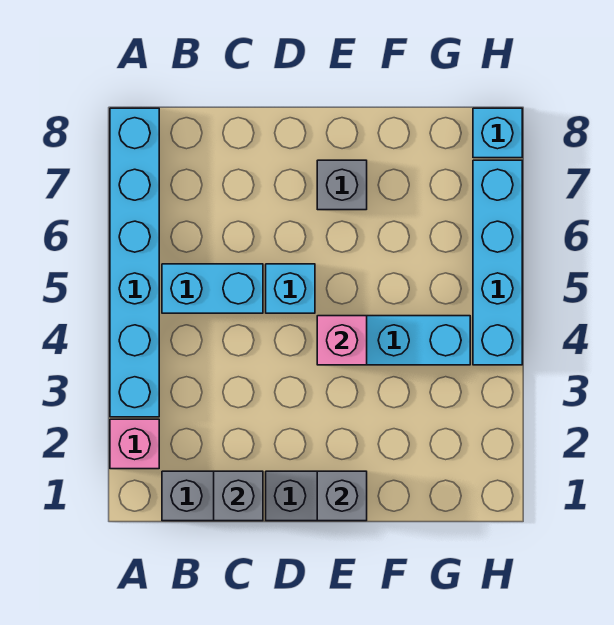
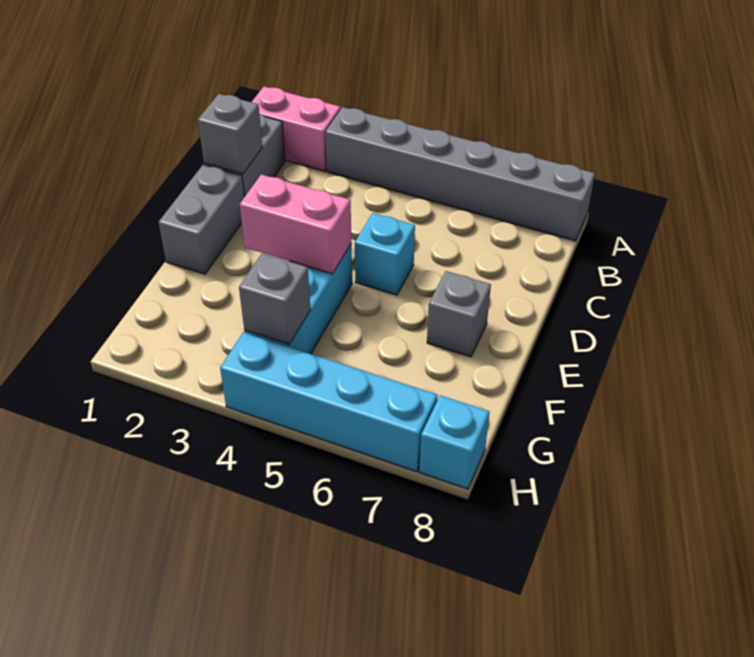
pink brick A2 level 1 -> pink brick A1:A2 level 1
cyan brick A3:A8 level 1 -> grey brick A3:A8 level 1
cyan brick B5:C5 level 1 -> none
grey brick E1 level 2 -> grey brick G4 level 2
pink brick E4 level 2 -> pink brick E3:E4 level 2

